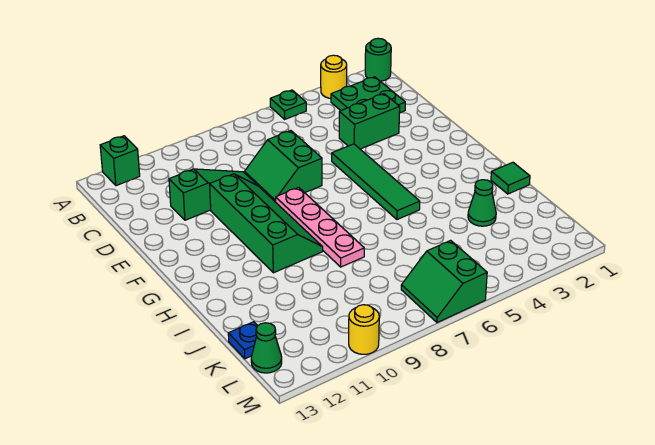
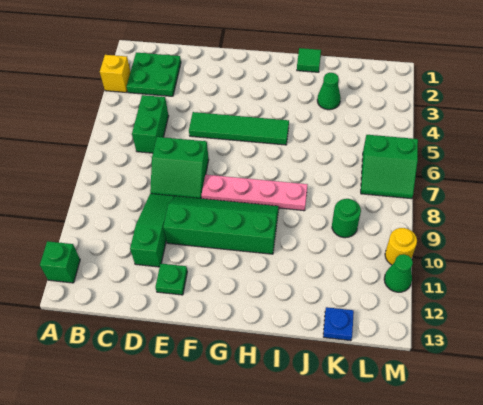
green round brick A1 level 1 -> green round brick K9 level 1
yellow round brick A3 level 1 -> yellow brick A3 level 1
green plate A5 level 1 -> green plate E12 level 1
green brick D3:D4 level 1 -> green brick C5:C6 level 1
green cone L13 level 1 -> green cone M11 level 1

